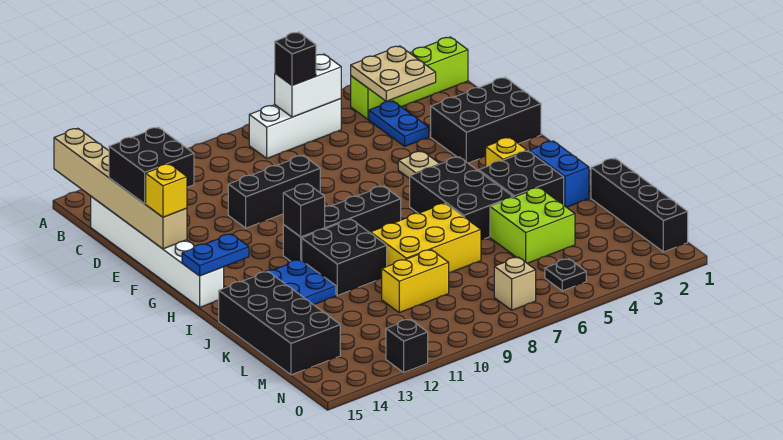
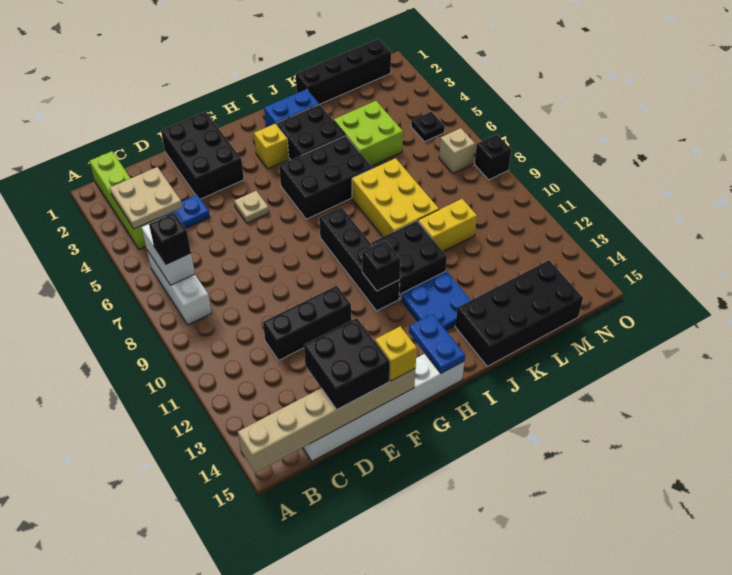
black brick E9:E11 level 1 -> black brick D11:F11 level 1
yellow brick L9:L10 level 1 -> yellow brick K10:L10 level 1
black brick O12 level 1 -> black brick O8 level 1

